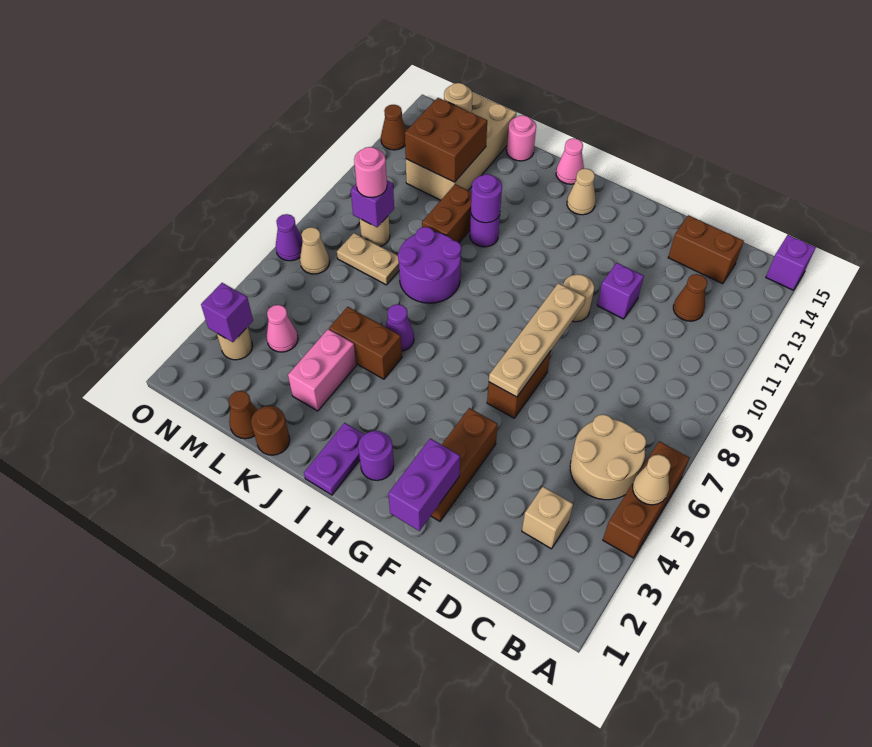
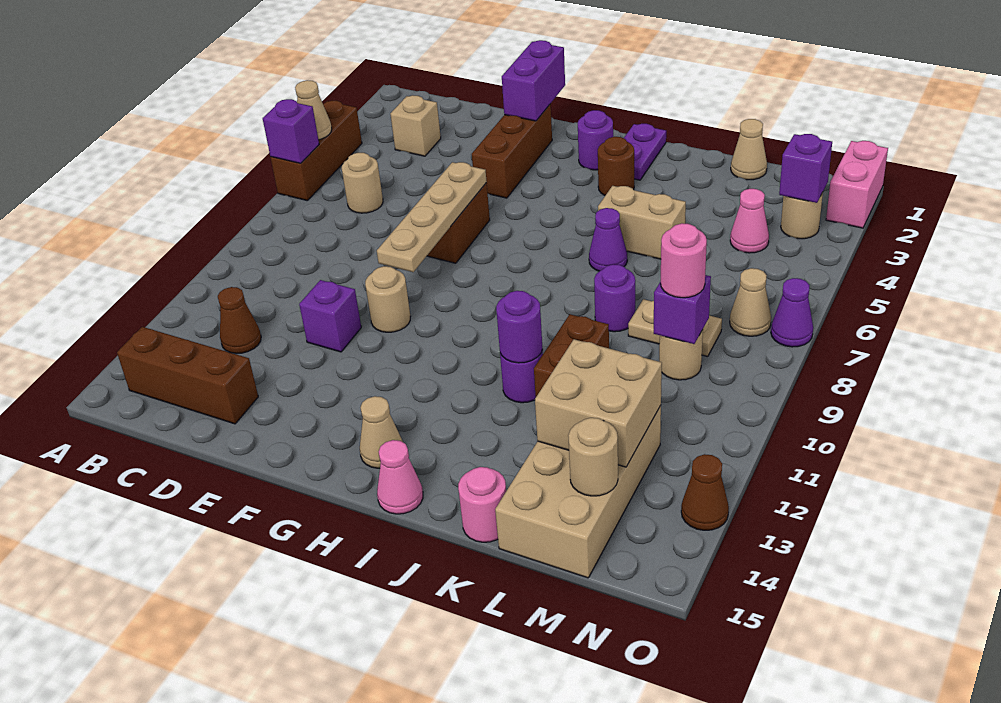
purple brick A15 level 1 -> purple brick A6 level 2
tan round brick B5:C6 level 1 -> tan round brick C6 level 1
brown brick C14:D14 level 1 -> brown brick B14:D14 level 1
brown brick J5:K5 level 1 -> tan brick J5:K5 level 1
purple round brick J8:K9 level 1 -> purple round brick K8 level 1
brown round brick K1 level 1 -> brown round brick I3 level 1
pink brick K3:K4 level 1 -> pink brick O1:O2 level 1
brown cone L1 level 1 -> tan cone L1 level 1
brown brick L12:M13 level 2 -> tan brick L12:M13 level 2

